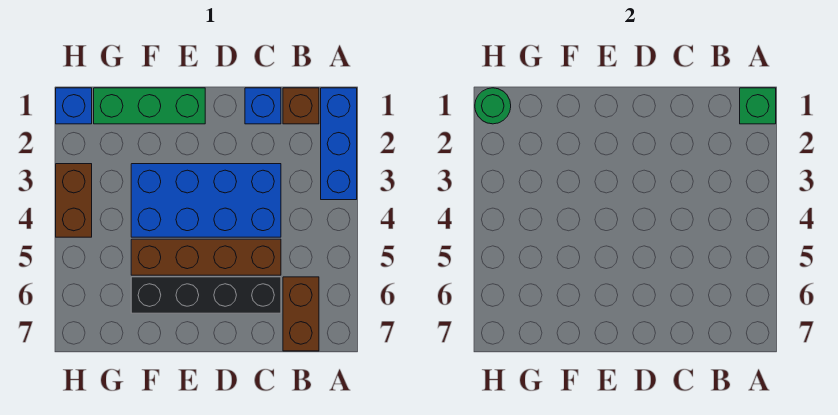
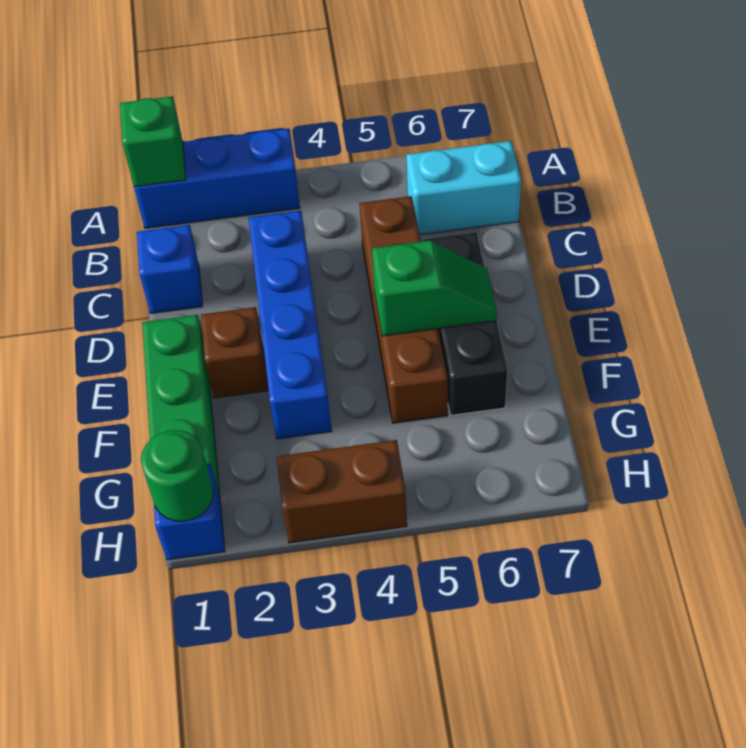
brown brick B1 level 1 -> brown brick E2 level 1
brown brick B6:B7 level 1 -> cyan brick B6:B7 level 1
blue brick C3:F4 level 1 -> blue brick C3:F3 level 1
black brick C6:F6 level 1 -> black brick D6:F6 level 1
none -> green slope E5:E6 level 2 top 5

